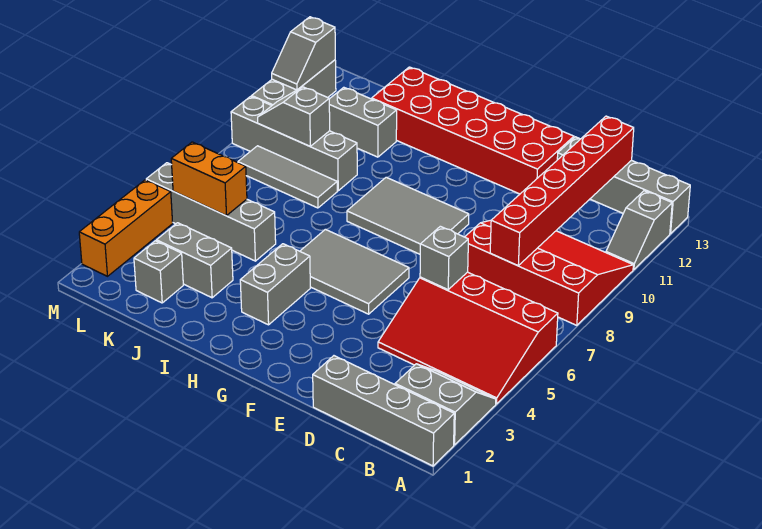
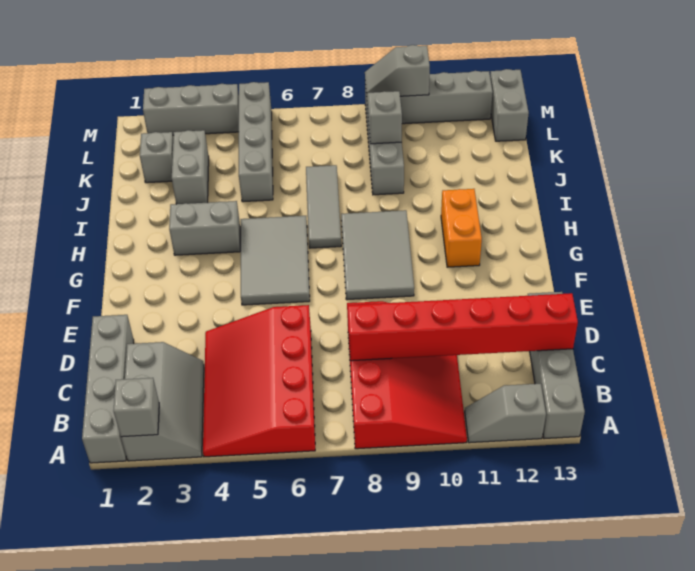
grey slope A2:B3 level 1 top 2 -> grey slope A2:C3 level 1 top 2
grey brick D6 level 2 -> grey brick A2 level 2
red brick E12:J13 level 1 -> none
grey tile J8:L8 level 1 -> grey tile H7:J7 level 1
grey brick J11:K11 level 1 -> grey brick L13:M13 level 1
orange brick K5:L5 level 2 -> orange brick G11:H11 level 1
orange brick M2:M4 level 1 -> grey brick M2:M4 level 1
grey slope M11:M12 level 2 top 12 -> grey slope M9:M10 level 2 top 10

